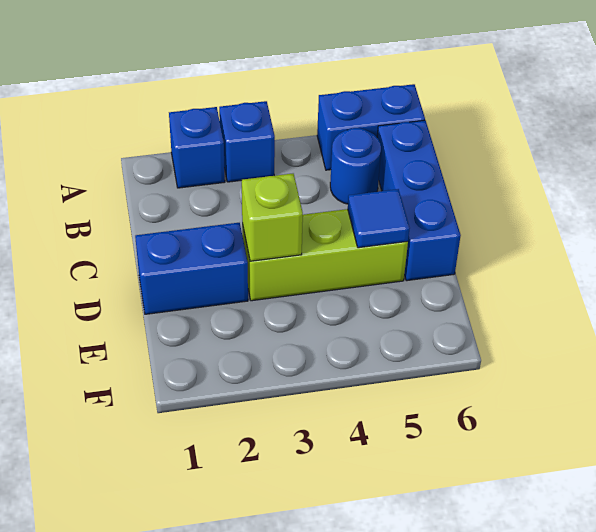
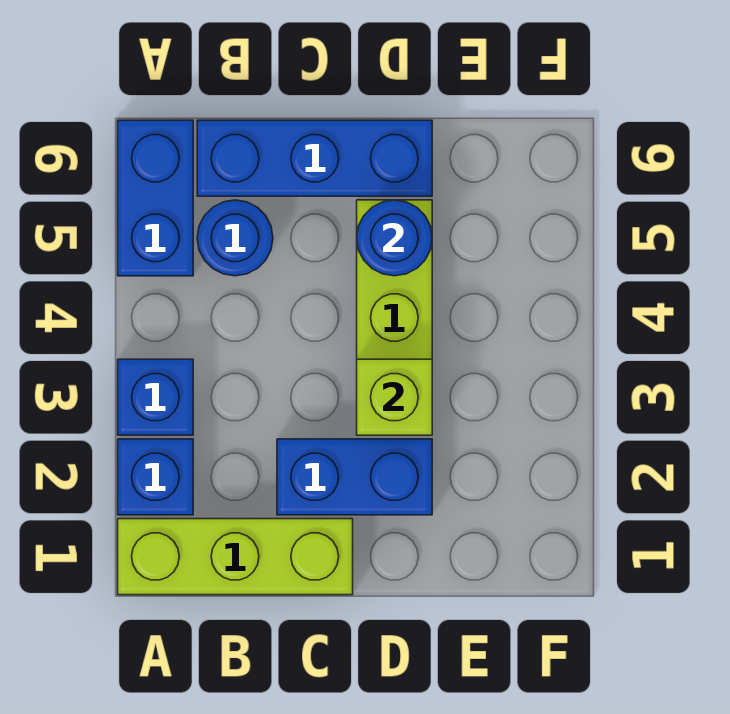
none -> lime brick A1:C1 level 1
blue brick D1:D2 level 1 -> blue brick C2:D2 level 1
blue tile D5 level 2 -> blue round brick D5 level 2

